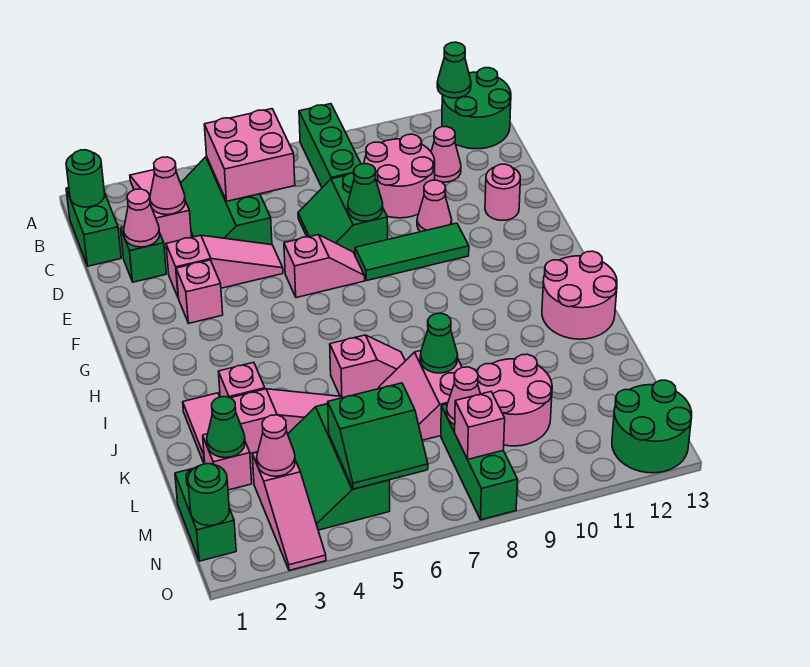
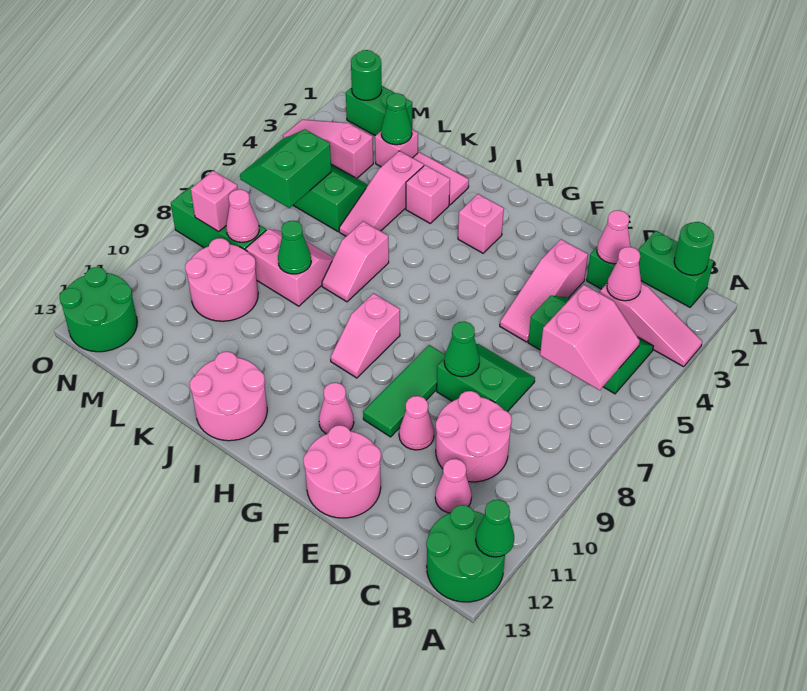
green brick A8:C8 level 1 -> none
pink brick B5:C6 level 2 -> pink slope B5:C6 level 2 top C
pink round brick E12 level 1 -> pink round brick E12:F13 level 1
pink brick F3 level 1 -> pink brick H3 level 1
pink slope F6:F7 level 1 top 6 -> pink slope H8:H9 level 1 top 8
pink cone M3 level 2 -> pink cone G11 level 1

